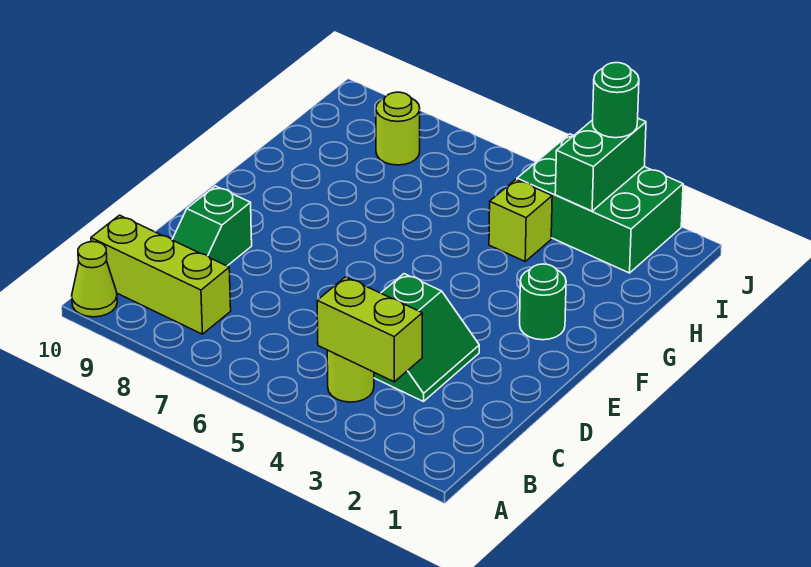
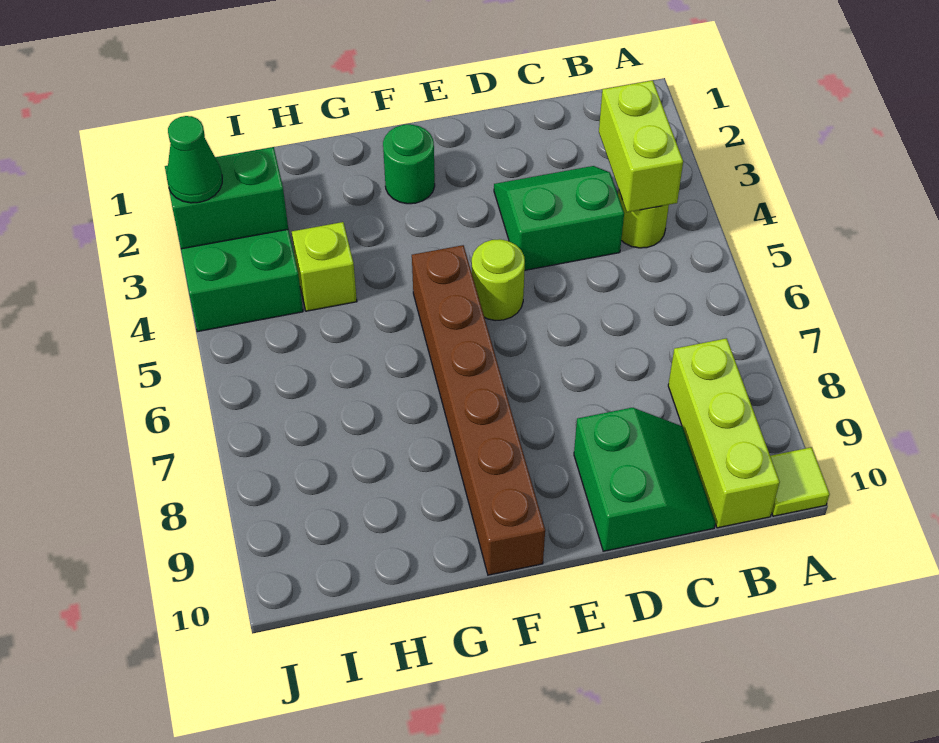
lime cone A10 level 1 -> lime tile A10 level 1
green slope C9:D9 level 1 top D -> green slope C9:D10 level 1 top D
none -> brown brick F5:F10 level 1
lime round brick I8 level 1 -> lime round brick E5 level 1
green round brick J3 level 3 -> green cone J3 level 3

